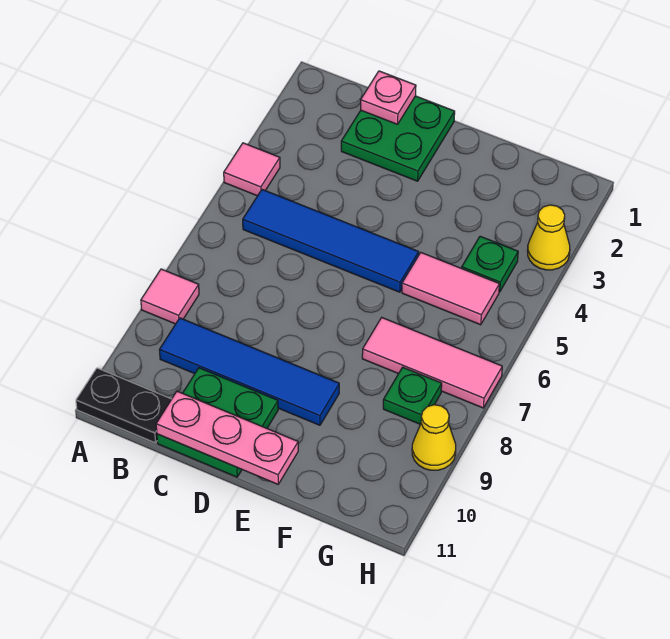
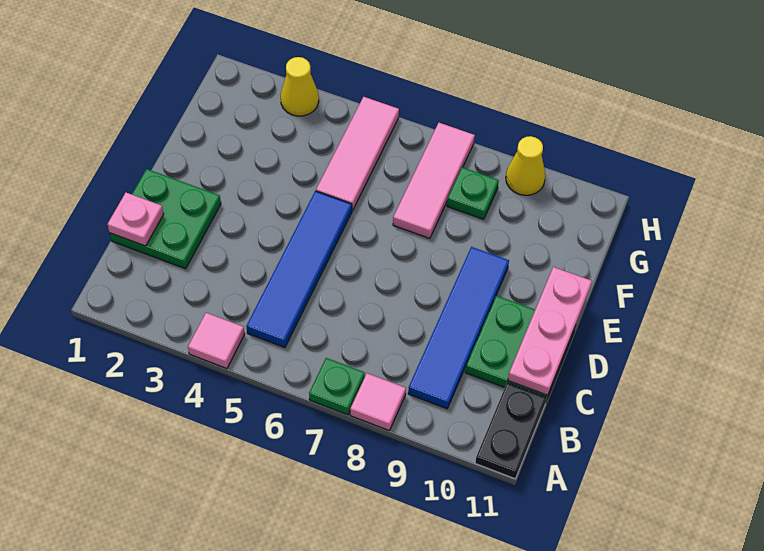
pink tile F5:G5 level 1 -> pink tile F5:H5 level 1
green plate G4 level 1 -> green plate A7 level 1

